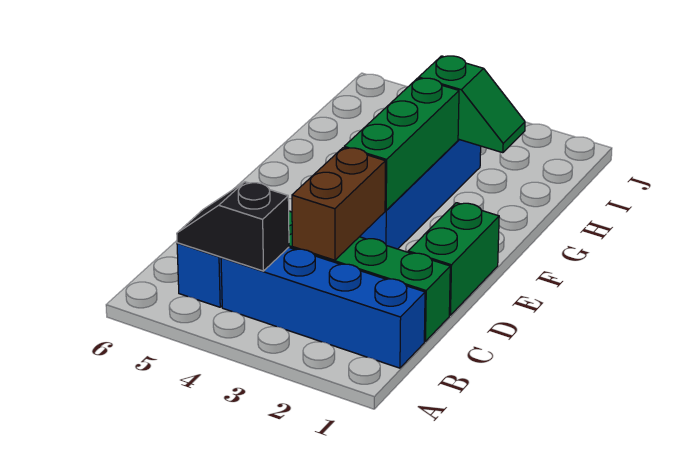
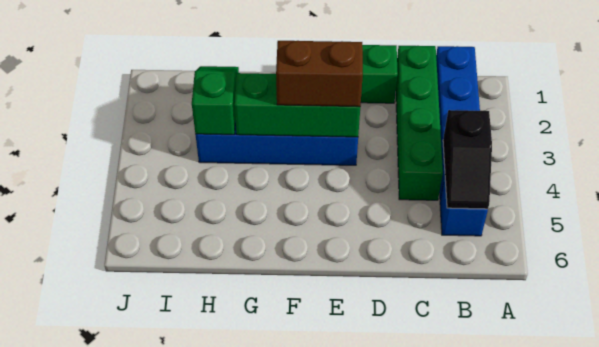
brown brick C3:D3 level 2 -> brown brick E3:F3 level 3

